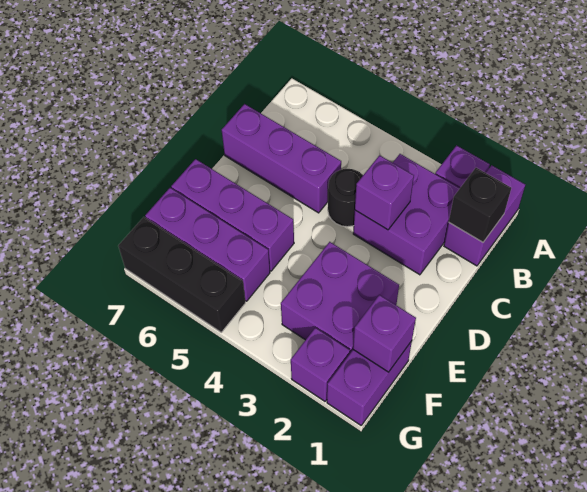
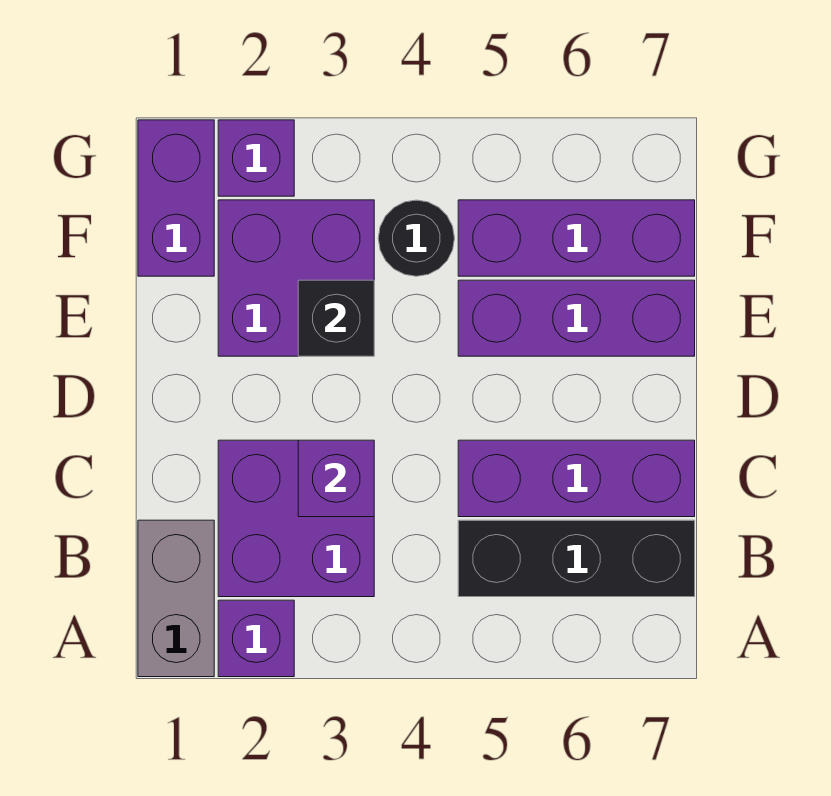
purple brick A1:B1 level 1 -> grey brick A1:B1 level 1
black brick B1 level 2 -> black brick E3 level 2
black round brick C4 level 1 -> black round brick F4 level 1
purple brick F1 level 2 -> none
black brick G5:G7 level 1 -> black brick B5:B7 level 1

